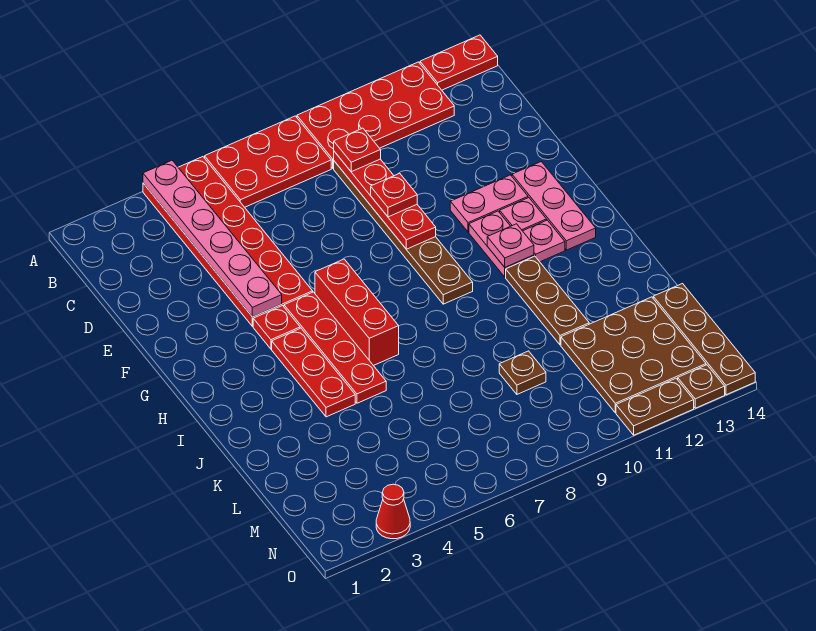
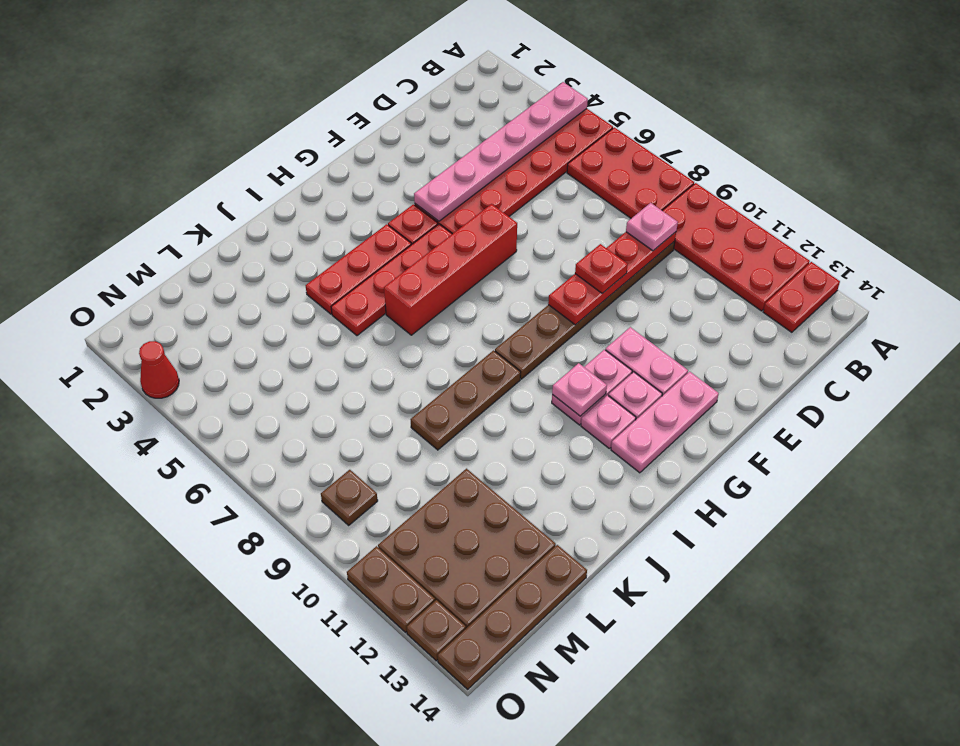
red plate A13:A14 level 1 -> red plate A13:B13 level 1
red plate C9 level 3 -> pink plate C9 level 3
red brick G6:I6 level 1 -> red brick F6:I6 level 1
brown plate I11:K11 level 1 -> brown plate I9:K9 level 1
brown plate L9 level 1 -> brown plate N9 level 1

